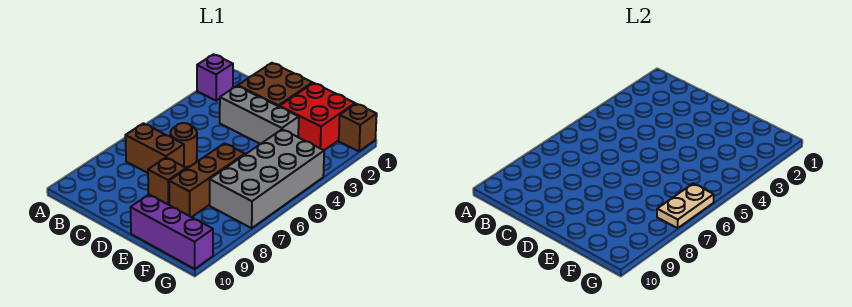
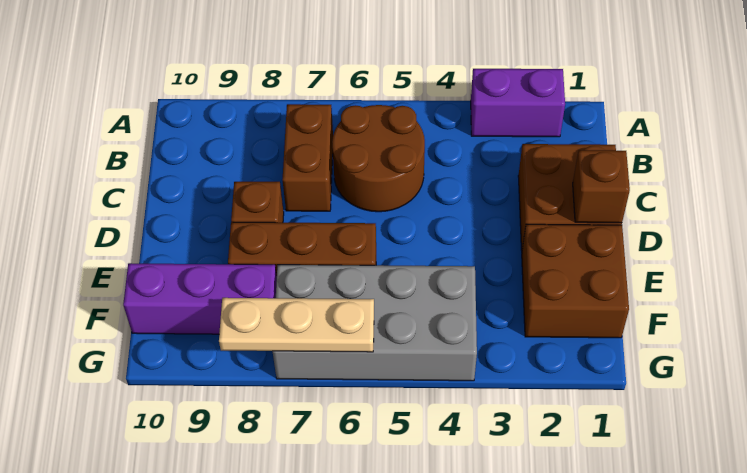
purple brick A2 level 1 -> purple brick A2:A3 level 1
grey brick C3:E3 level 1 -> none
brown round brick C6 level 1 -> brown round brick B5:C6 level 1
red brick E1:F2 level 1 -> brown brick E1:F2 level 1
purple brick E10:G10 level 1 -> purple brick F8:F10 level 1
brown brick G1 level 1 -> brown brick D1 level 2
tan plate G6:G7 level 2 -> tan plate G6:G8 level 2

